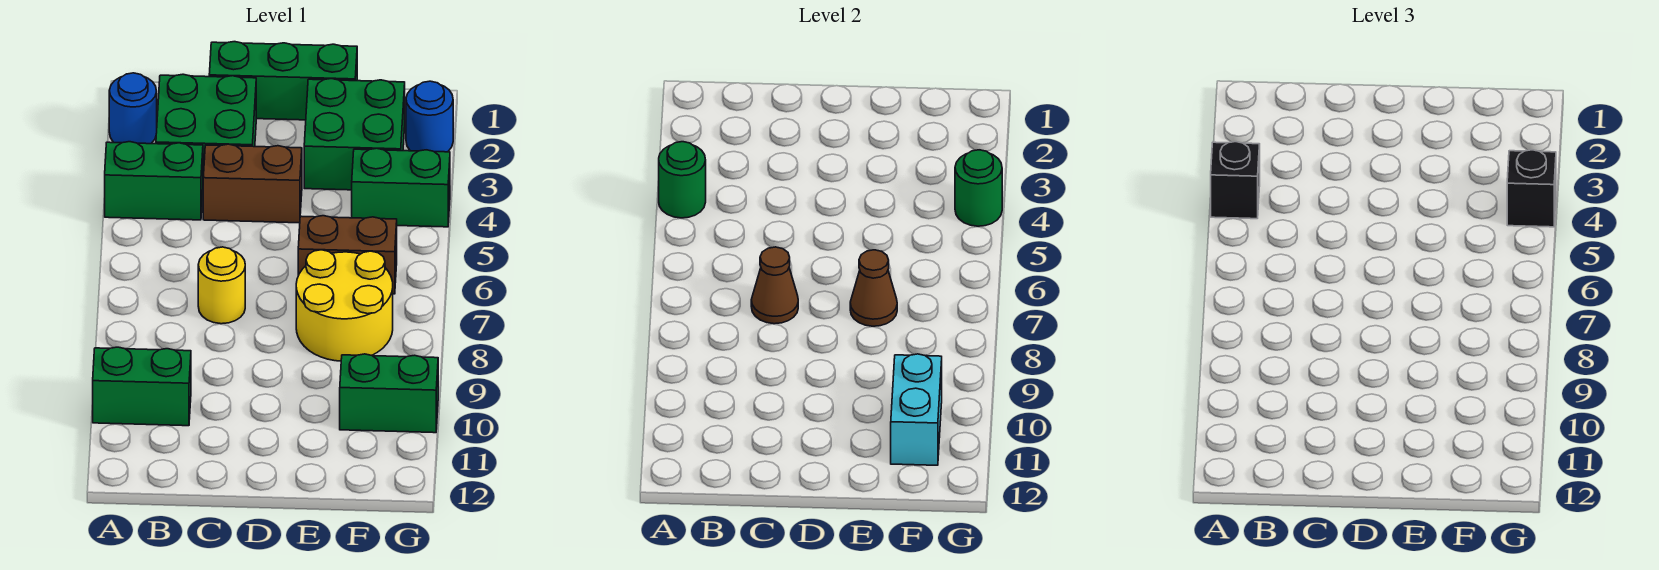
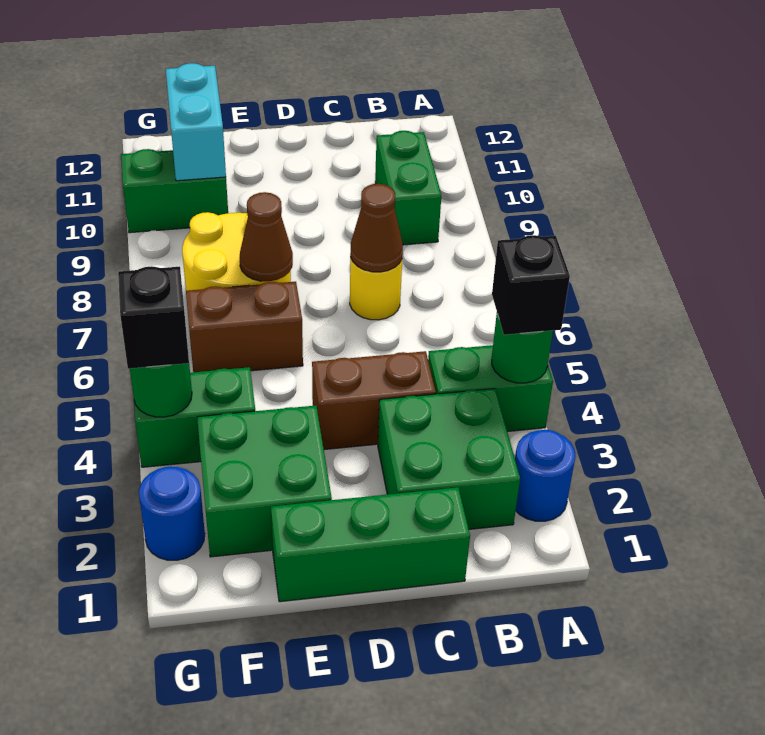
green brick A10:B10 level 1 -> green brick B9:B10 level 1

